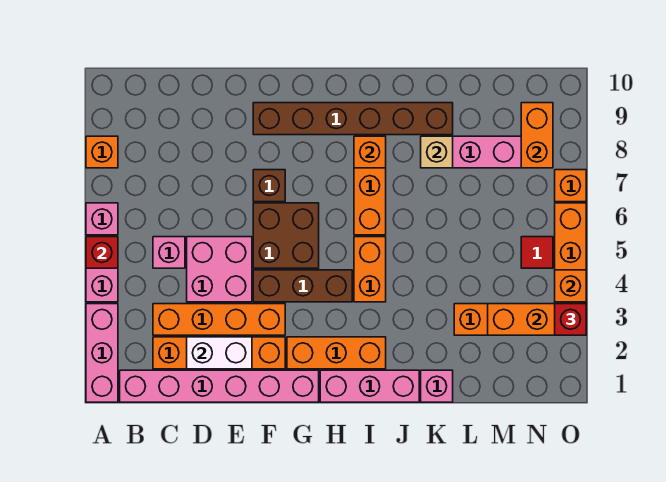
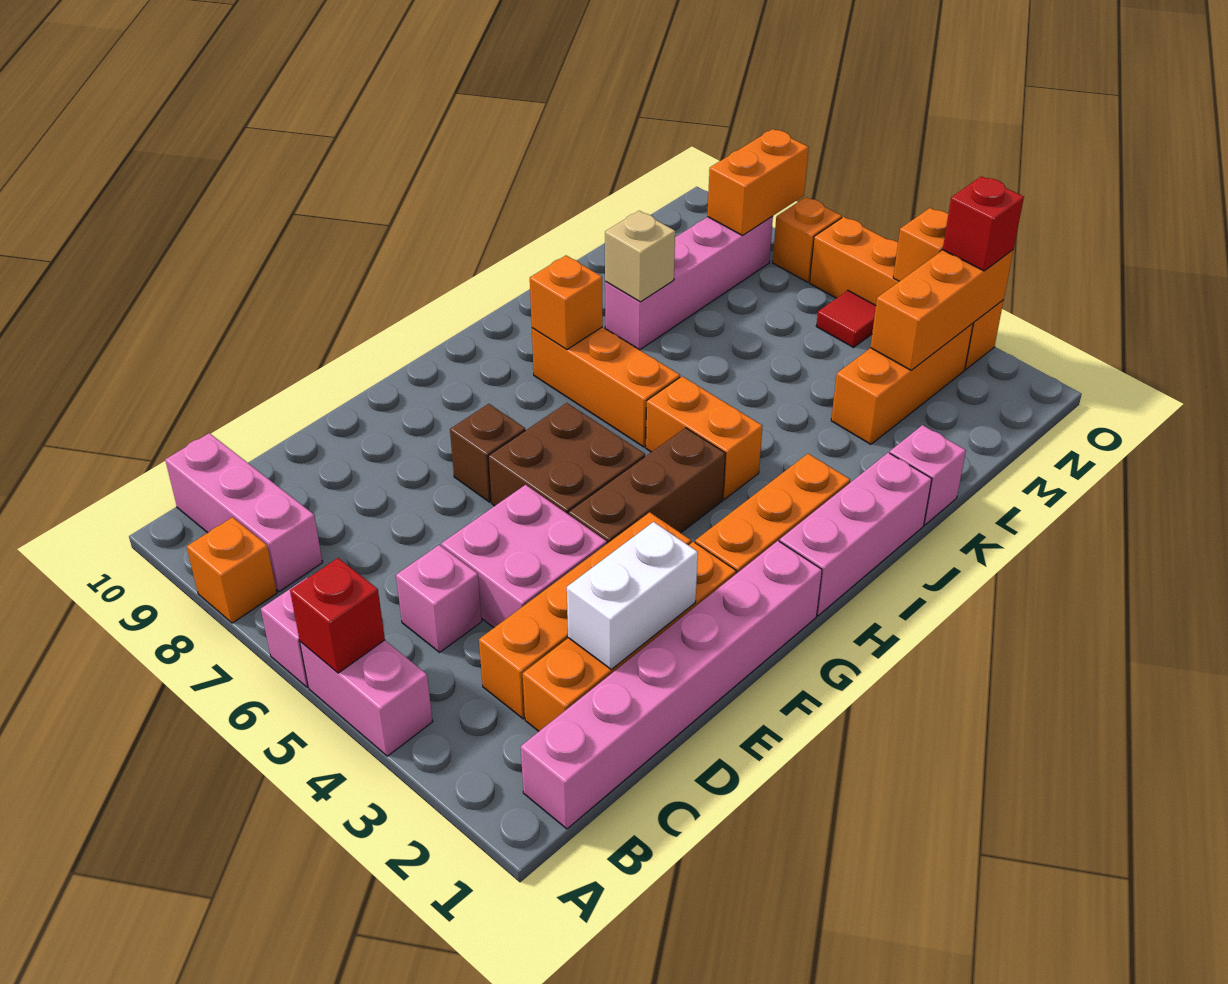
pink brick A1:A3 level 1 -> pink brick B8:B10 level 1
brown brick F9:K9 level 1 -> none
orange brick N8:N9 level 2 -> orange brick N8:O8 level 2

